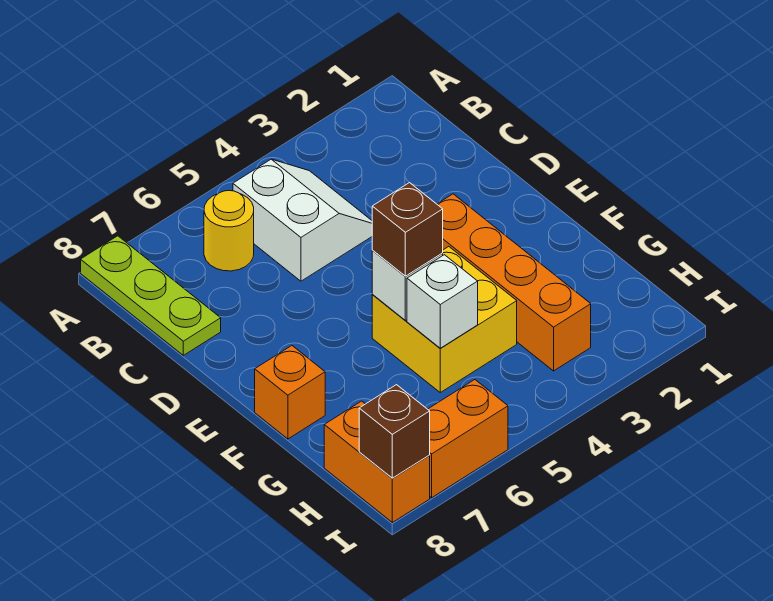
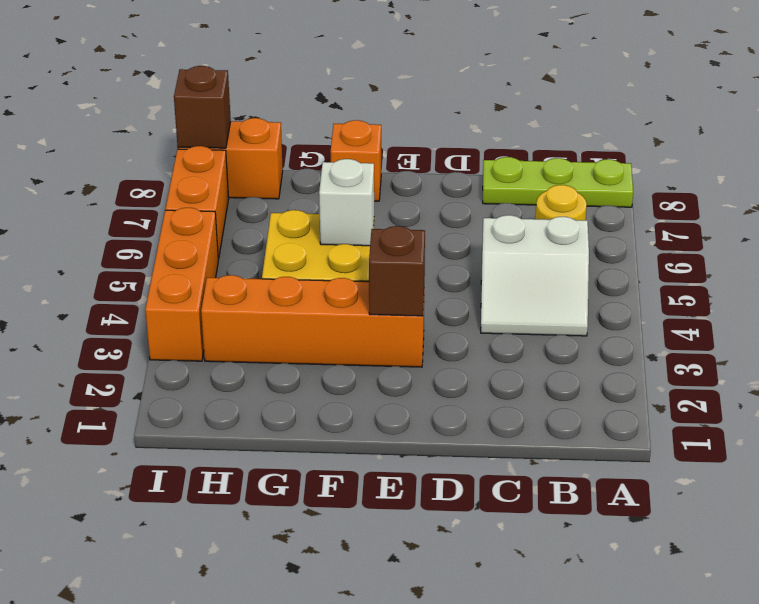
brown brick F5 level 3 -> brown brick E3 level 2
white brick G5 level 2 -> none
none -> orange brick I3:I5 level 1

